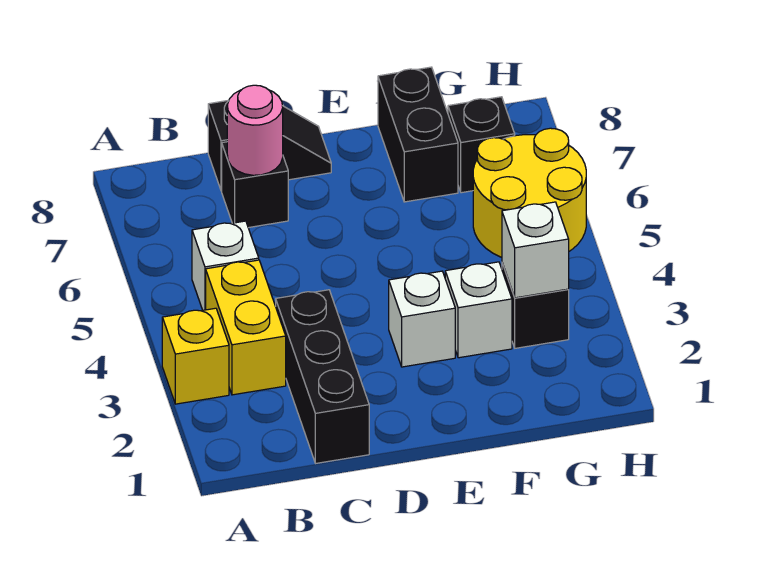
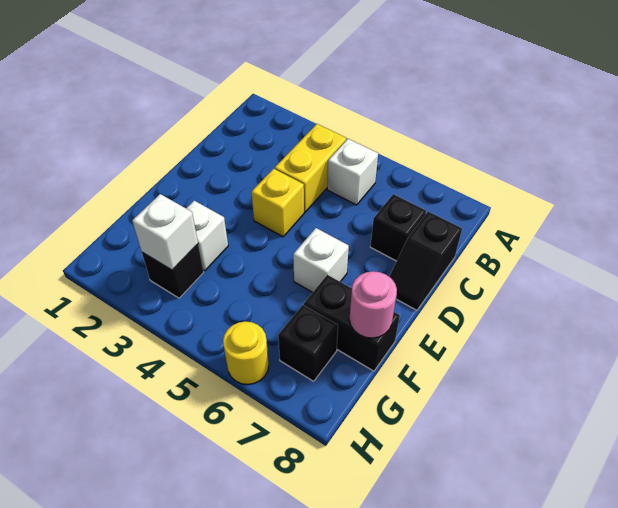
yellow brick A3 level 1 -> yellow brick D4 level 1
yellow brick B3:B4 level 1 -> yellow brick B4:C4 level 1
black brick C1:C3 level 1 -> none
pink round brick C7 level 2 -> pink round brick F8 level 2
white brick E3 level 1 -> white brick E6 level 1
yellow round brick G5:H6 level 1 -> yellow round brick H6 level 1

